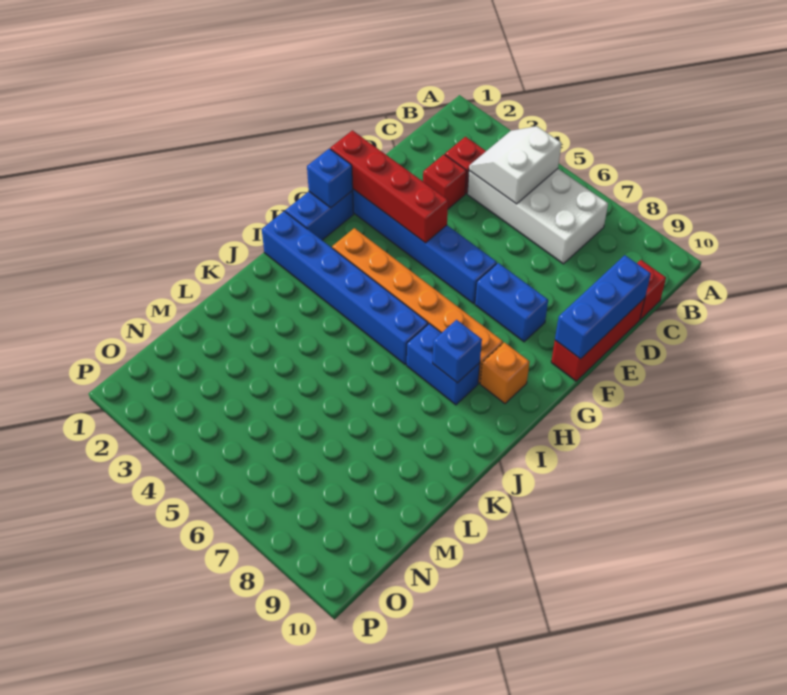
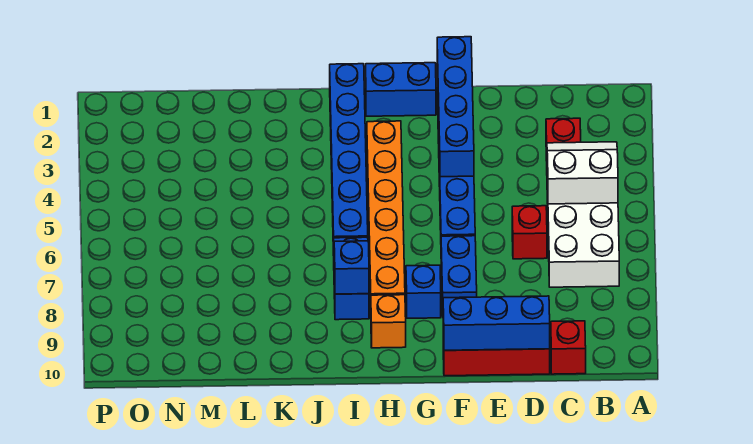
red brick D3 level 1 -> red brick D6 level 1
red brick F1:F4 level 2 -> blue brick F1:F4 level 2
blue brick G1 level 2 -> blue brick G8 level 1

